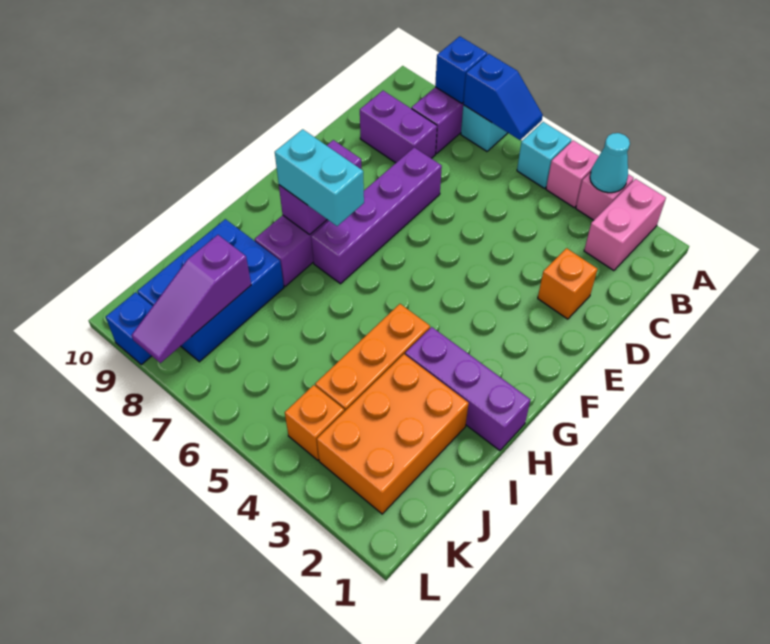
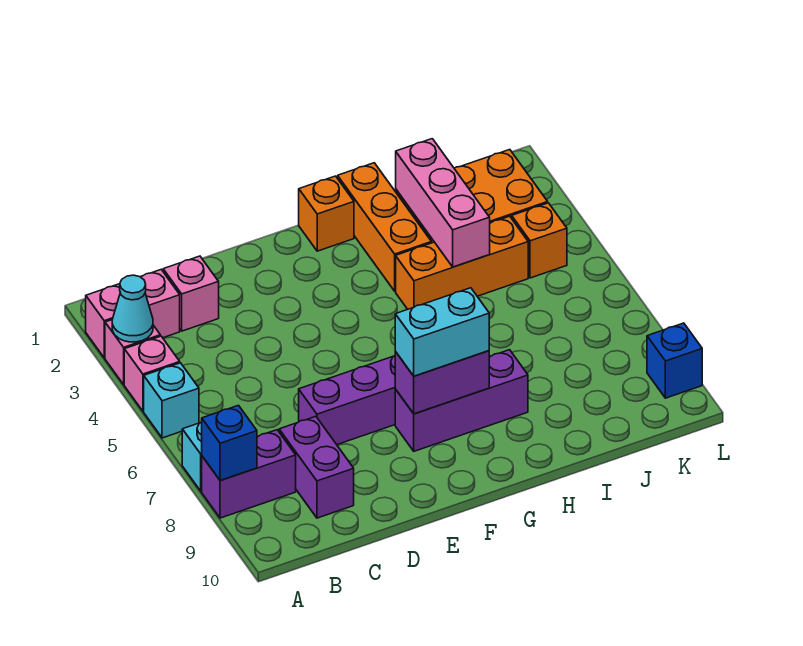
blue slope A6:A7 level 2 top 7 -> none
none -> pink brick C2 level 1
orange brick D2 level 1 -> orange brick G1 level 1
cyan brick G7:G8 level 3 -> cyan brick F8:G8 level 3
purple brick H1:H3 level 1 -> orange brick H1:H3 level 1
none -> pink brick I2:I4 level 2
blue brick I8:K9 level 1 -> none
purple slope J8:L8 level 2 top J -> none

